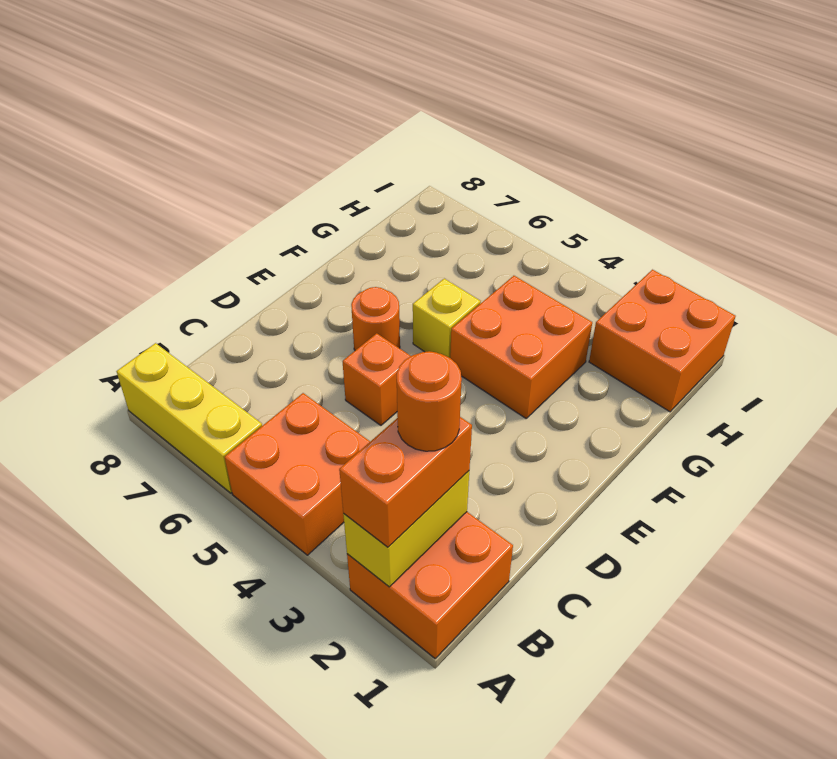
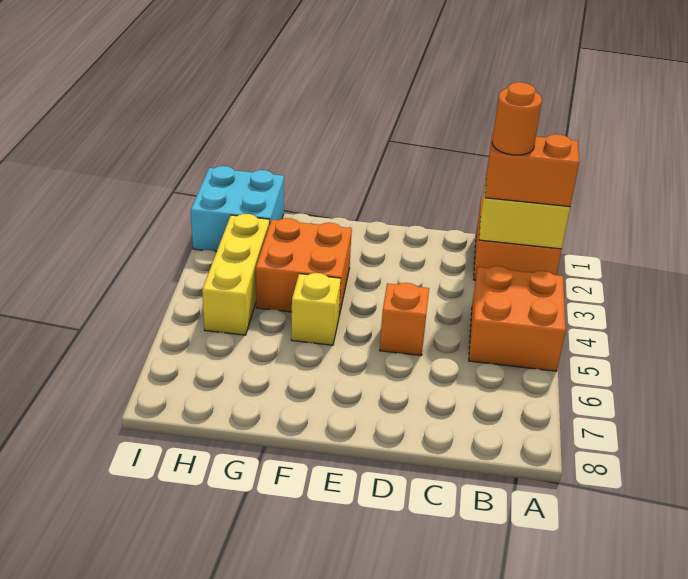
yellow brick A6:A8 level 1 -> yellow brick H3:H5 level 1
orange round brick E6 level 1 -> none
orange brick H1:I2 level 1 -> cyan brick H1:I2 level 1

